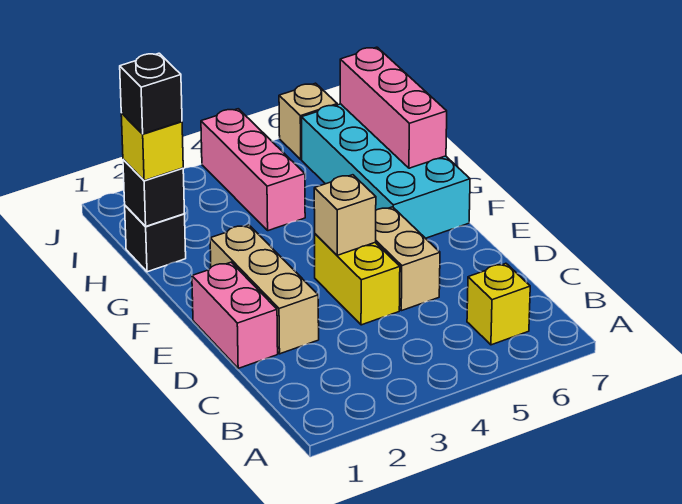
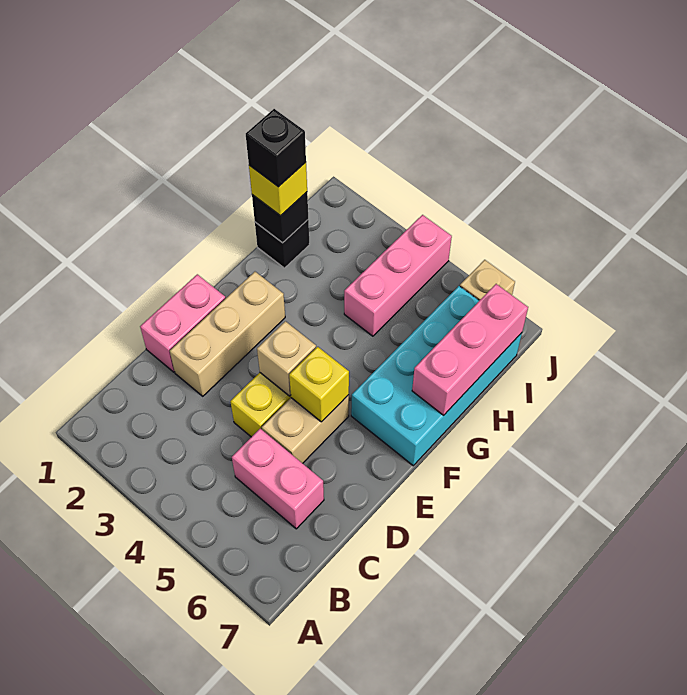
yellow brick B6 level 1 -> yellow brick E5 level 2
none -> pink brick C5:C6 level 1

